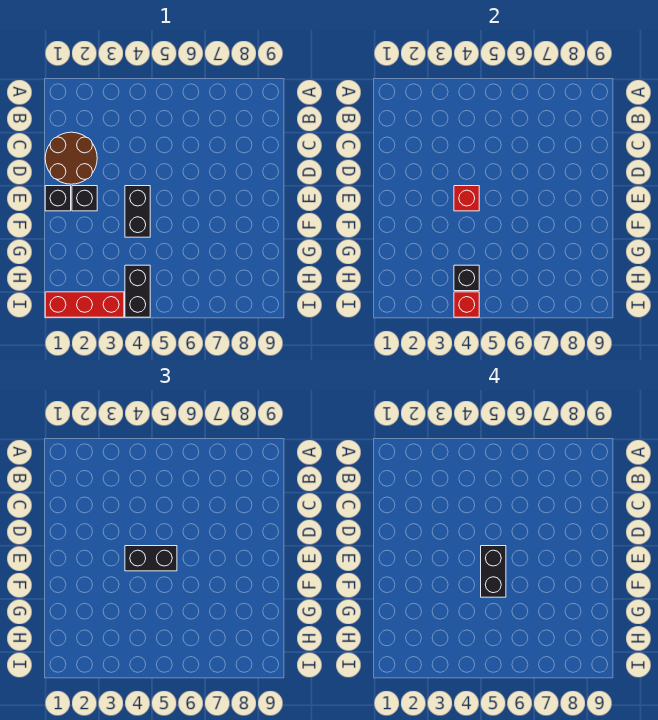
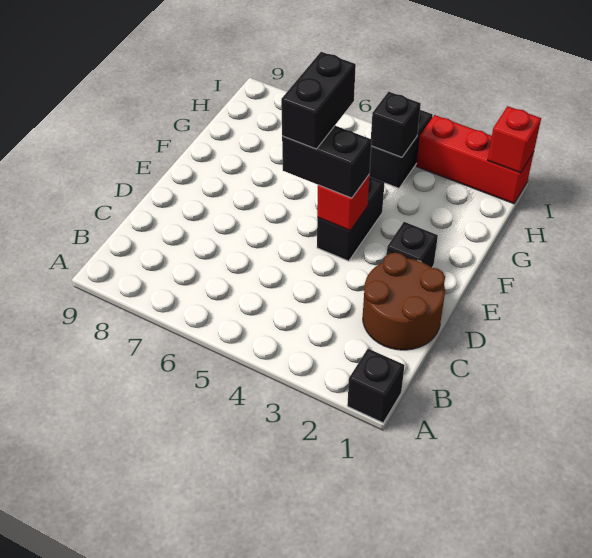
black brick E1 level 1 -> black brick A1 level 1
red brick I4 level 2 -> red brick I1 level 2

